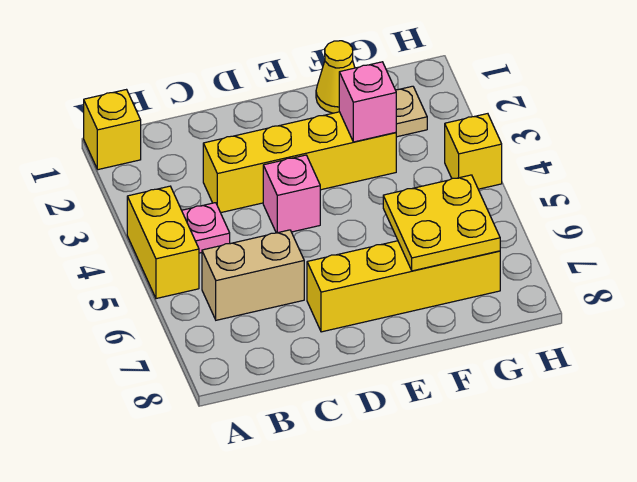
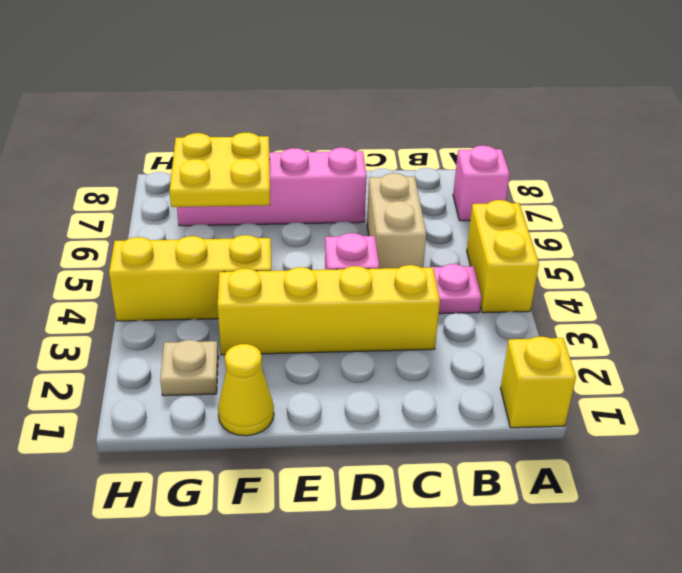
tan brick B6:C6 level 1 -> tan brick C5:C6 level 1
yellow brick D7:G7 level 1 -> pink brick D7:G7 level 1
pink brick F3 level 2 -> pink brick A7 level 1
yellow brick H4 level 1 -> yellow brick F4:H4 level 1

